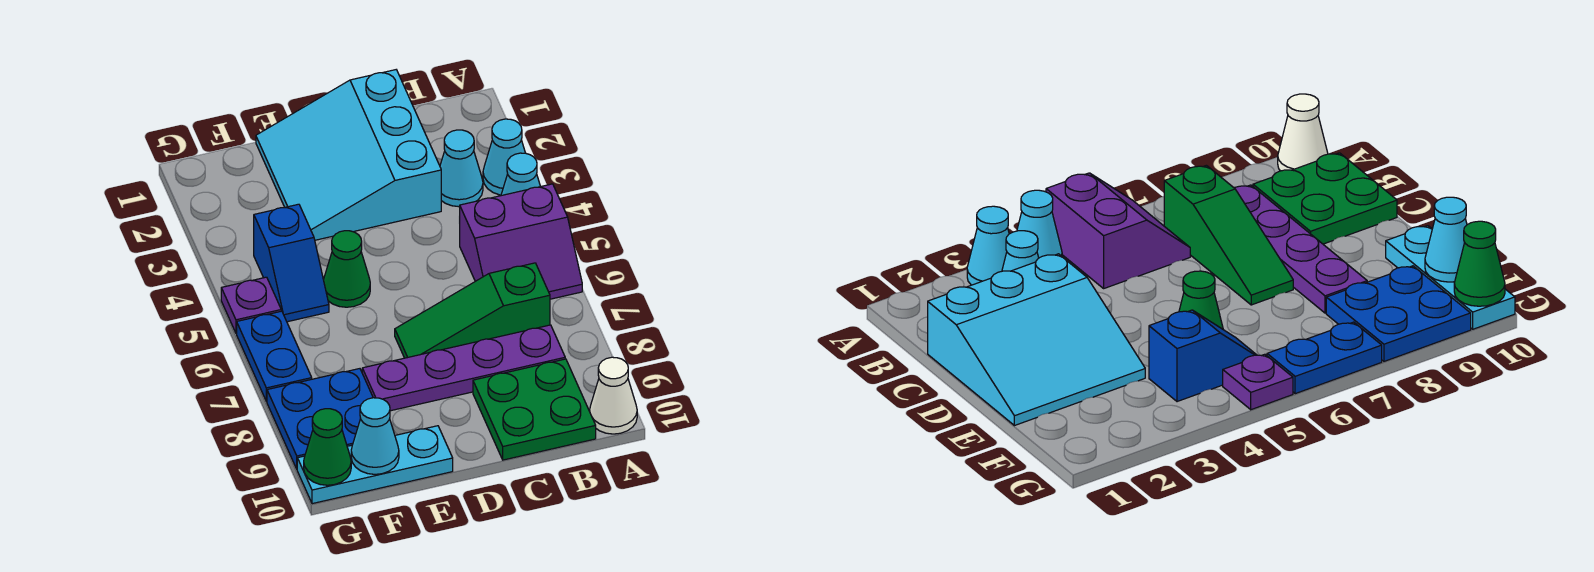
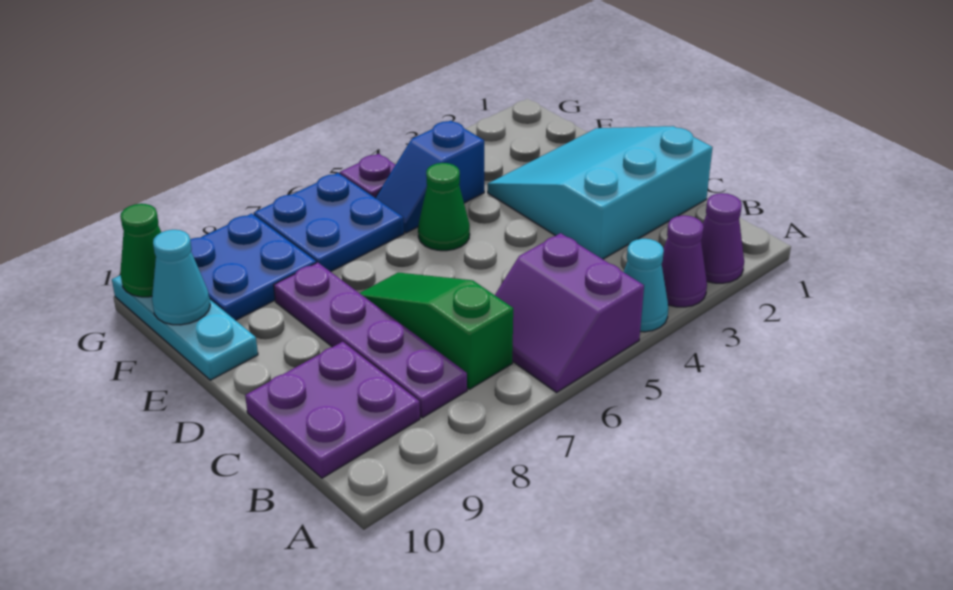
none -> purple cone A2 level 1
cyan cone A3 level 1 -> purple cone A3 level 1
white cone A10 level 1 -> none
cyan cone B3 level 1 -> none
green plate B9:C10 level 1 -> purple plate B9:C10 level 1
blue plate G6:G7 level 1 -> blue plate F6:G7 level 1

